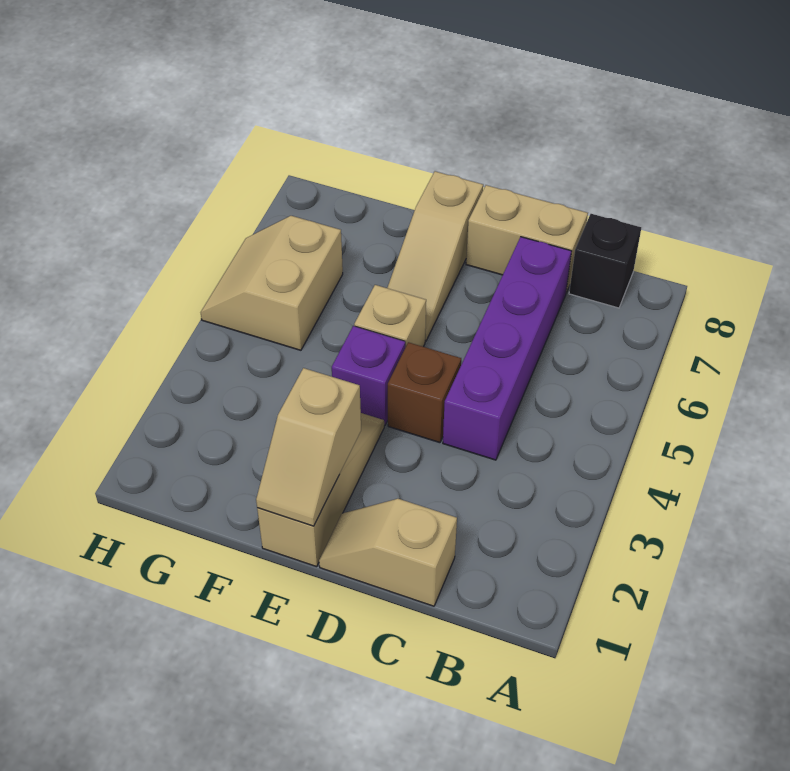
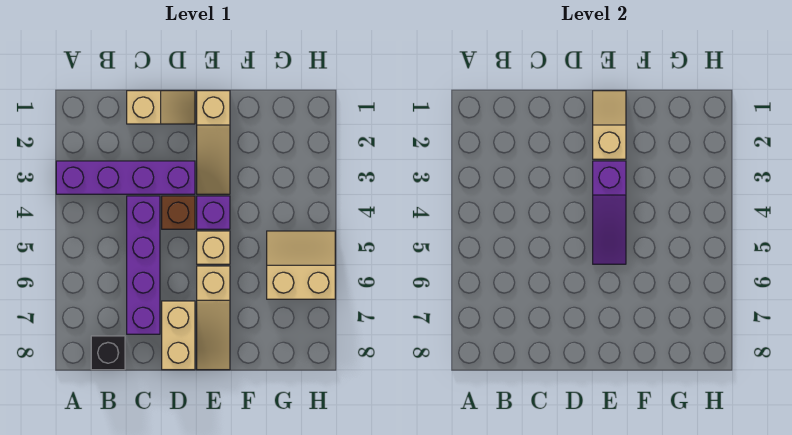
none -> purple brick A3:D3 level 1
tan brick C8:D8 level 1 -> tan brick D7:D8 level 1
none -> purple slope E3:E5 level 2 top 3
tan slope E6:E8 level 1 top 8 -> tan slope E6:E8 level 1 top 6
tan slope G5:H6 level 1 top G -> tan slope G5:H6 level 1 top 6

